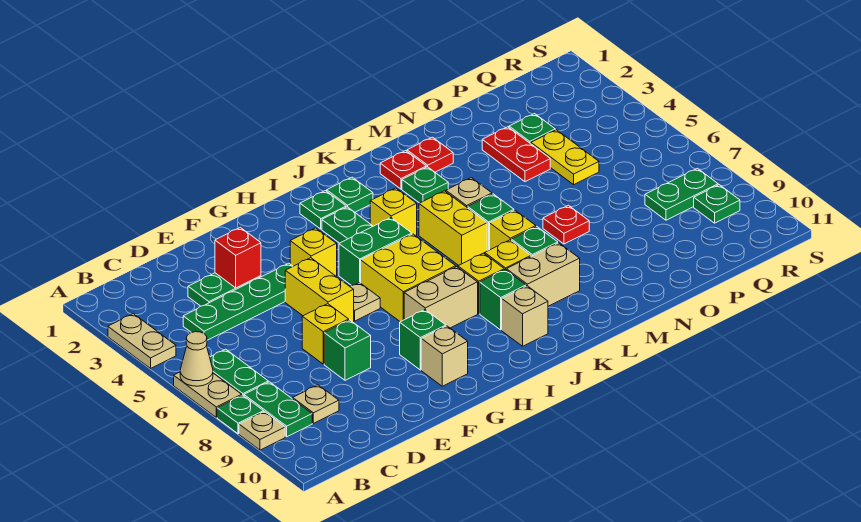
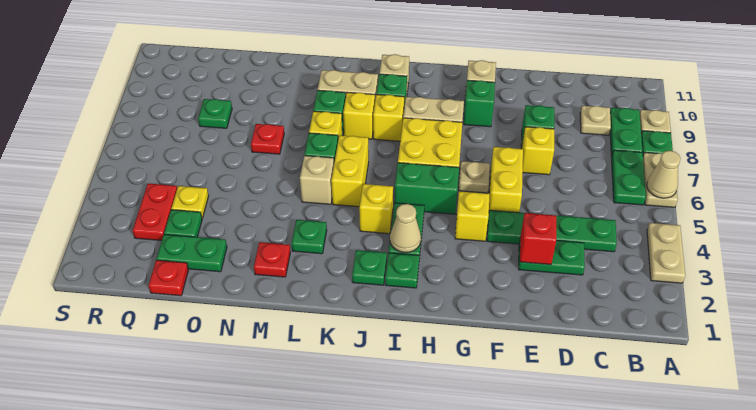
none -> tan cone I3 level 2
red plate L2 level 1 -> red plate P1 level 1
red plate O3:O4 level 1 -> red plate Q3:Q4 level 1
yellow plate P4:P5 level 1 -> yellow plate P4 level 1
green plate Q8:R8 level 1 -> green plate O2:P2 level 1
green plate R9 level 1 -> green plate P8 level 1

